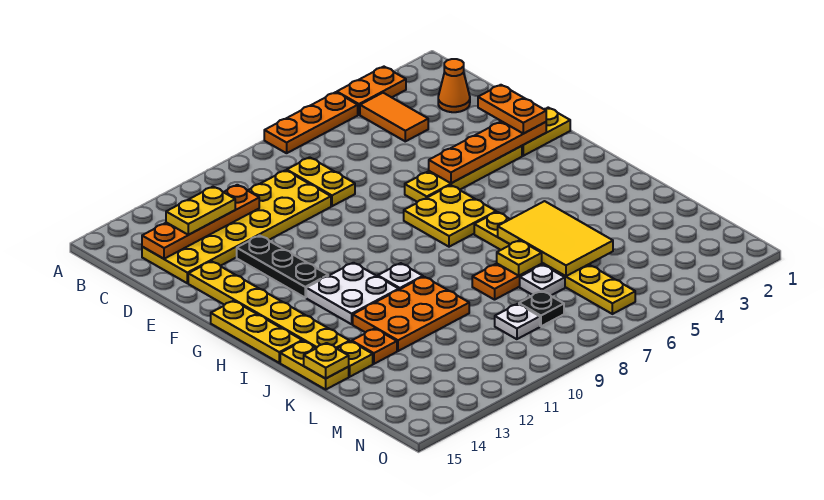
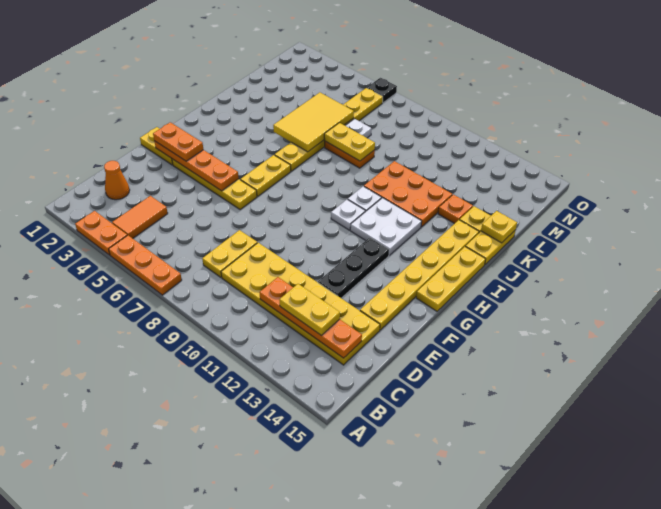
orange plate E2:F2 level 3 -> orange plate F2:F3 level 3
yellow plate G6:H7 level 1 -> yellow plate G6:H6 level 1
yellow plate K7 level 2 -> yellow plate K7:K8 level 2
black plate M8 level 1 -> black plate O6 level 1
white plate M9 level 1 -> white plate H10 level 1

